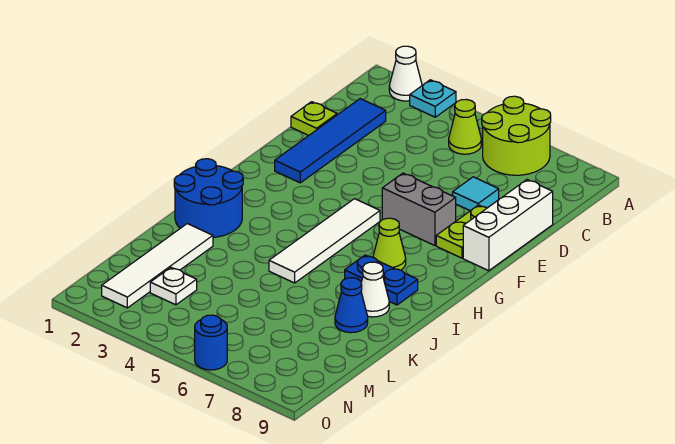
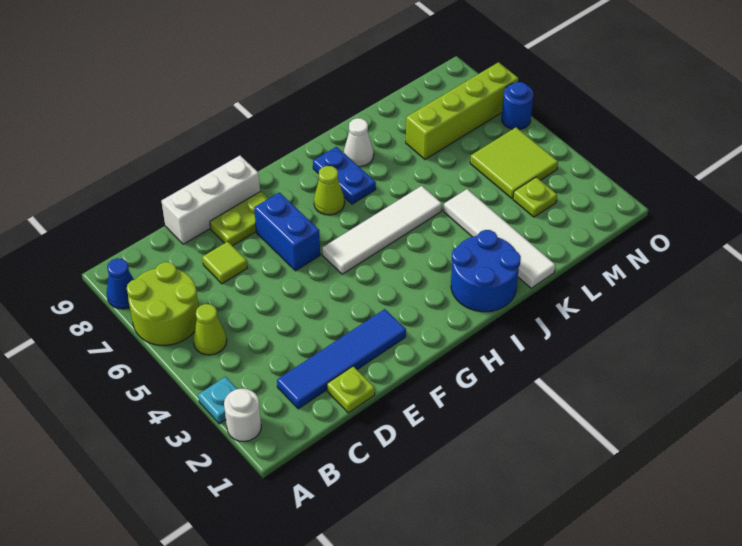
white cone A2 level 1 -> white round brick A2 level 1
cyan tile D7 level 1 -> lime tile D7 level 1
grey brick F6:F7 level 1 -> blue brick F6:F7 level 1
white tile K2:N2 level 1 -> white tile K1:K4 level 1
blue cone K8 level 1 -> blue cone A8 level 1
none -> lime brick L7:O7 level 1
white plate M3 level 1 -> lime plate M3 level 1
none -> lime tile M4:N5 level 1

